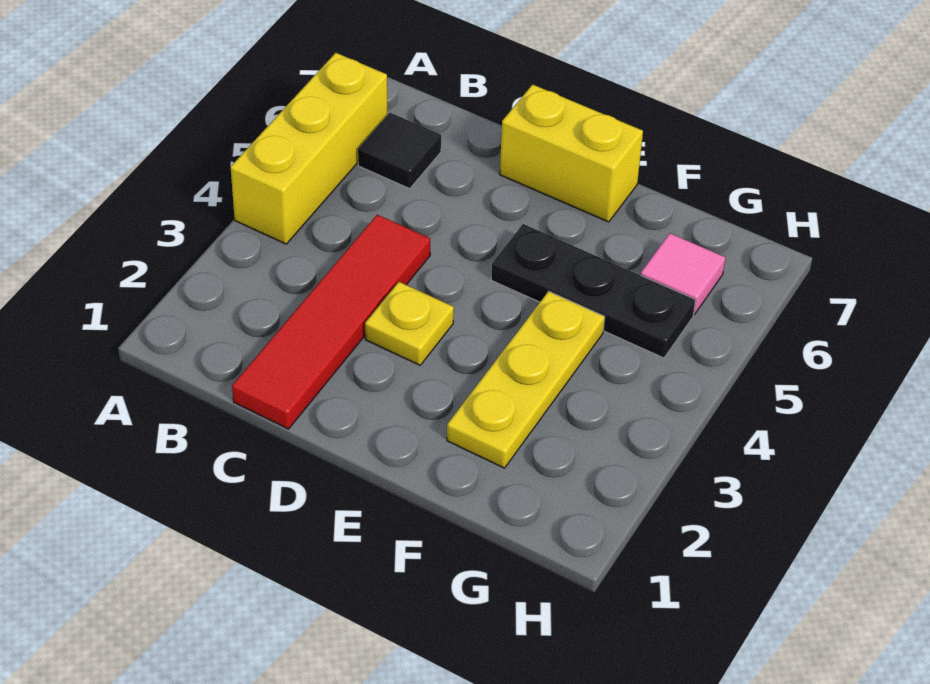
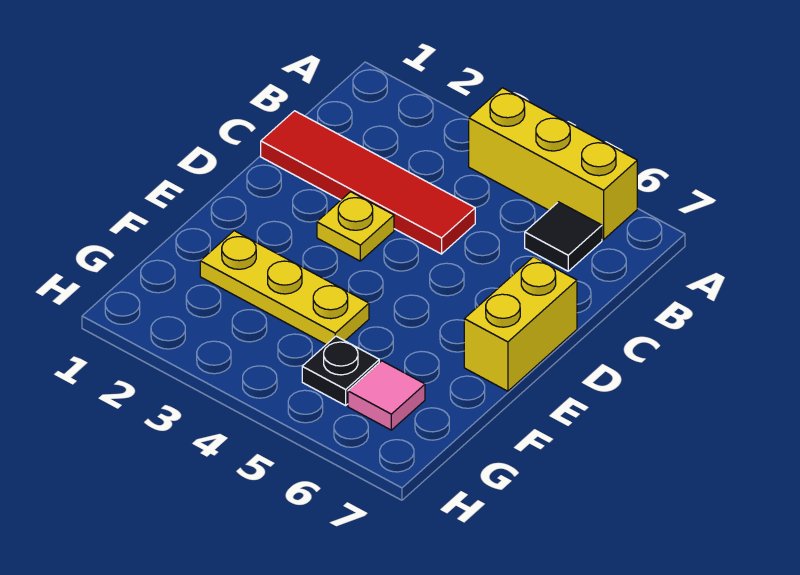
black plate E5:G5 level 1 -> black plate G5 level 1

